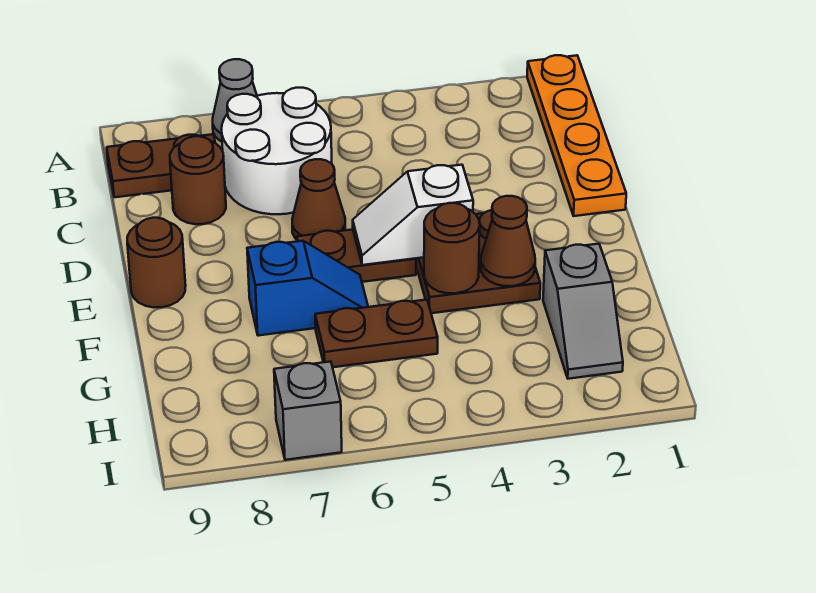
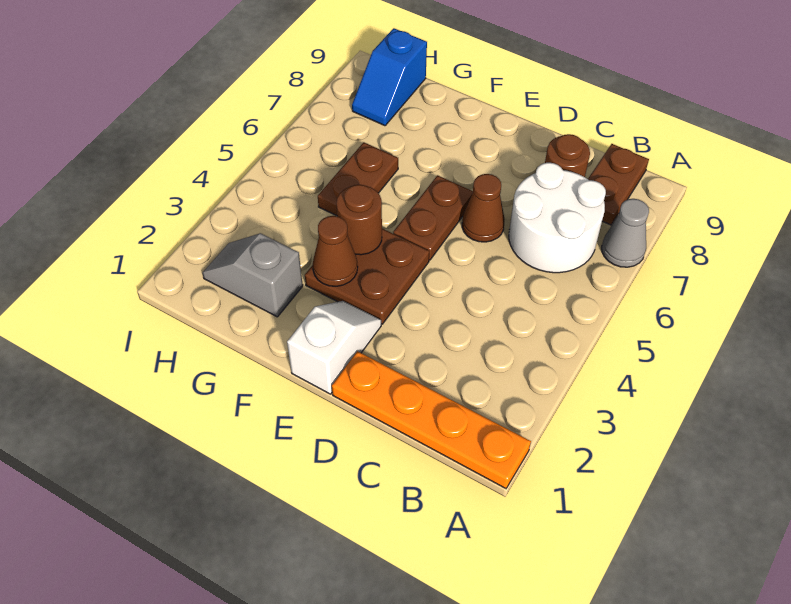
white slope E4:E5 level 2 top 4 -> white slope E1:E2 level 1 top 1
brown round brick E9 level 1 -> none
blue slope F6:F7 level 1 top 7 -> blue slope H8:H9 level 1 top 9
grey brick I7 level 1 -> none

